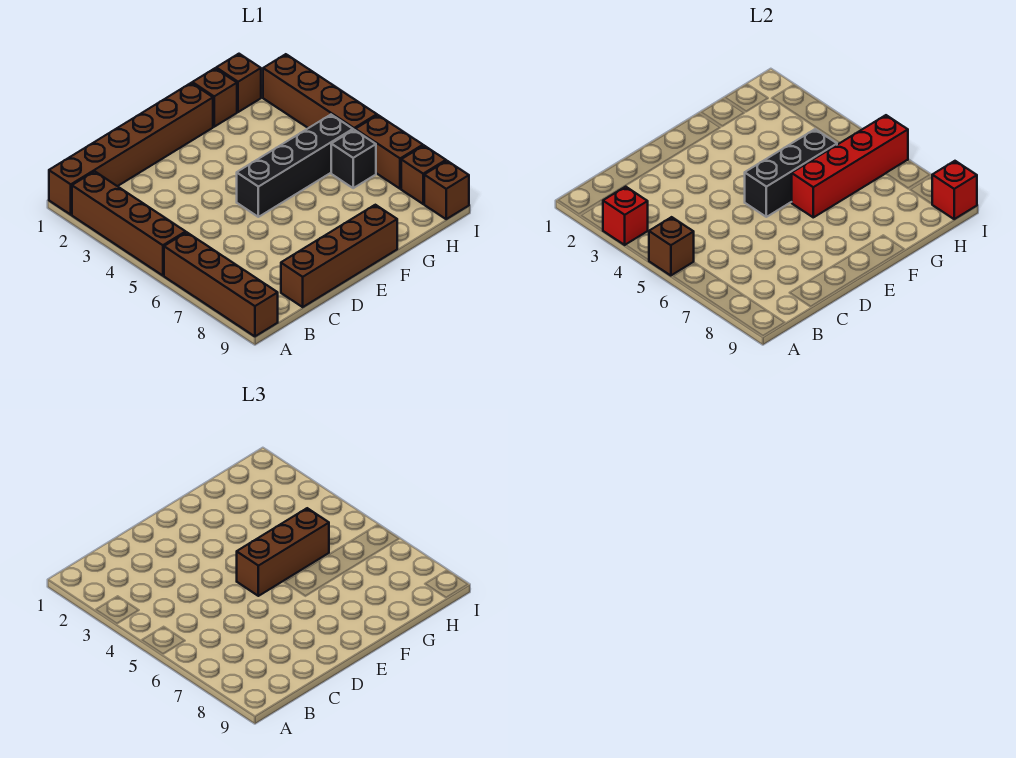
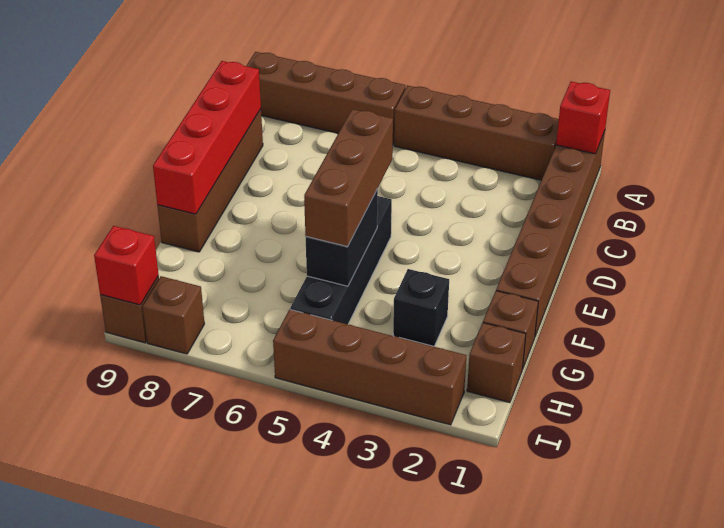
red brick A3 level 2 -> red brick A1 level 2
brown brick A5 level 2 -> none
black brick E5:G5 level 2 -> black brick F5:G5 level 2
red brick F6:I6 level 2 -> red brick C9:F9 level 2
black brick H6 level 1 -> black brick G3 level 1
brown brick I6:I7 level 1 -> none

